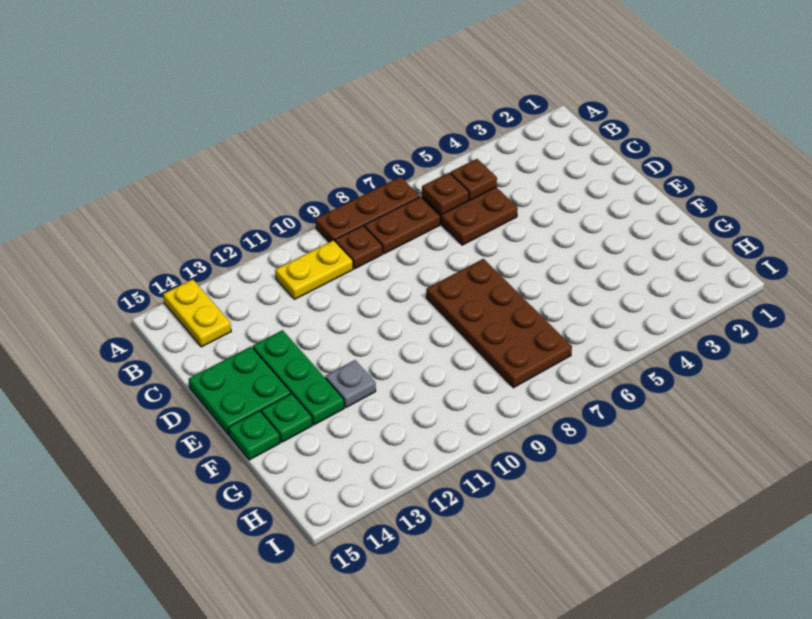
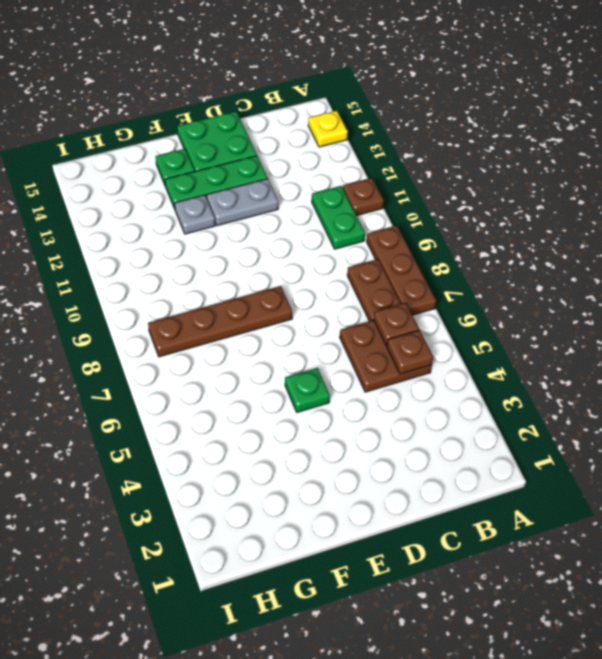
yellow plate A14:B14 level 1 -> yellow plate A14 level 1
brown plate B9 level 1 -> brown plate A11 level 1
yellow plate B10:B11 level 1 -> green plate B10:B11 level 1
none -> grey plate D12:E12 level 1
brown plate E7:H8 level 1 -> brown plate E8:H8 level 1
green plate F15 level 1 -> green plate E5 level 1

